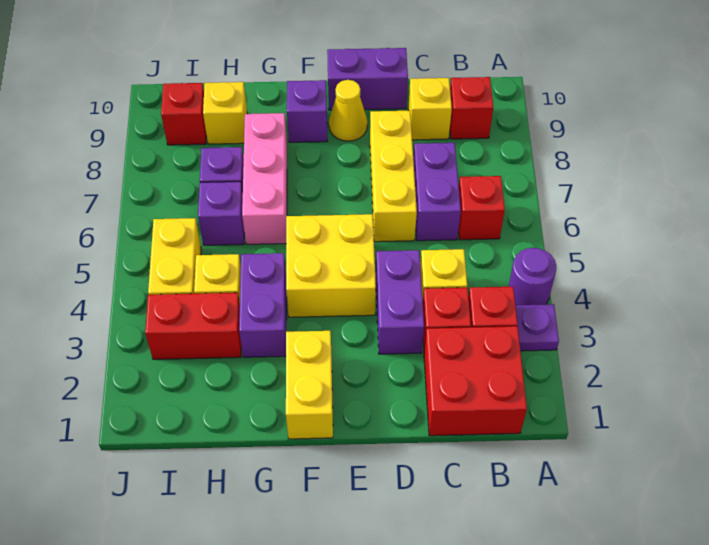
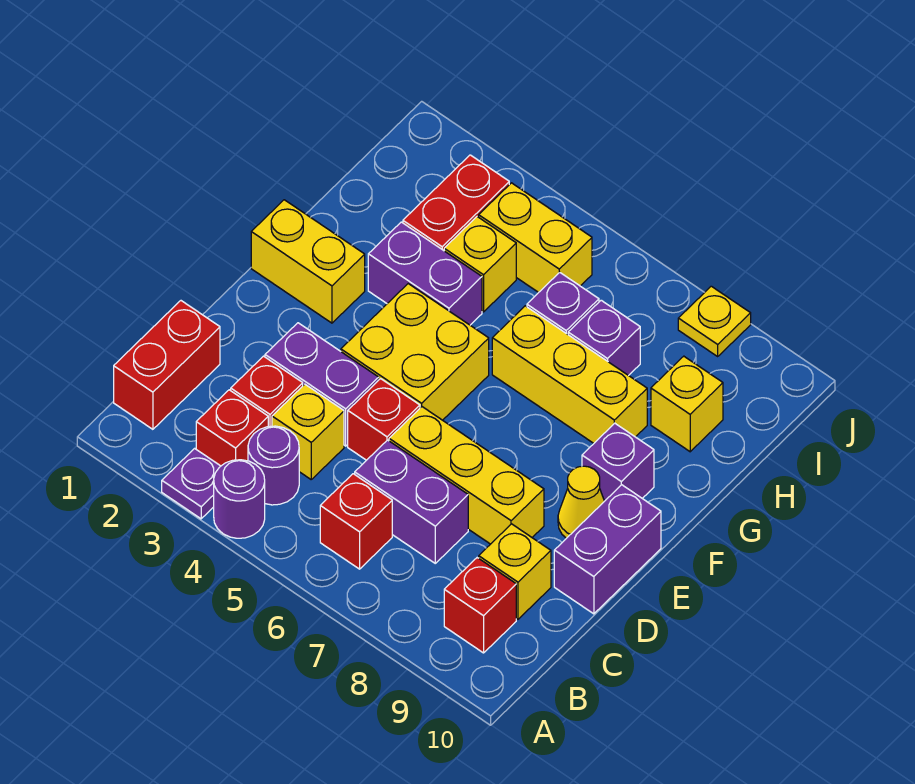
red brick B1:C2 level 1 -> red brick B1:C1 level 1
none -> purple round brick B4 level 1
pink brick G6:G8 level 1 -> yellow brick G6:G8 level 1
red brick I9 level 1 -> red brick D5 level 1
none -> yellow plate J8 level 1

